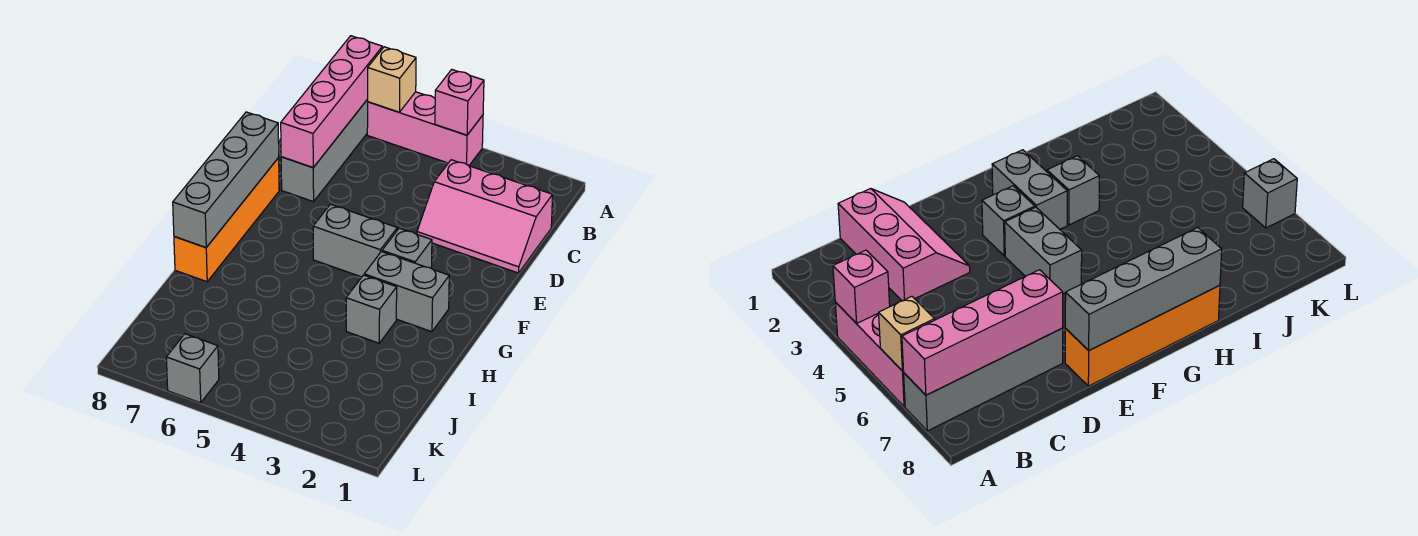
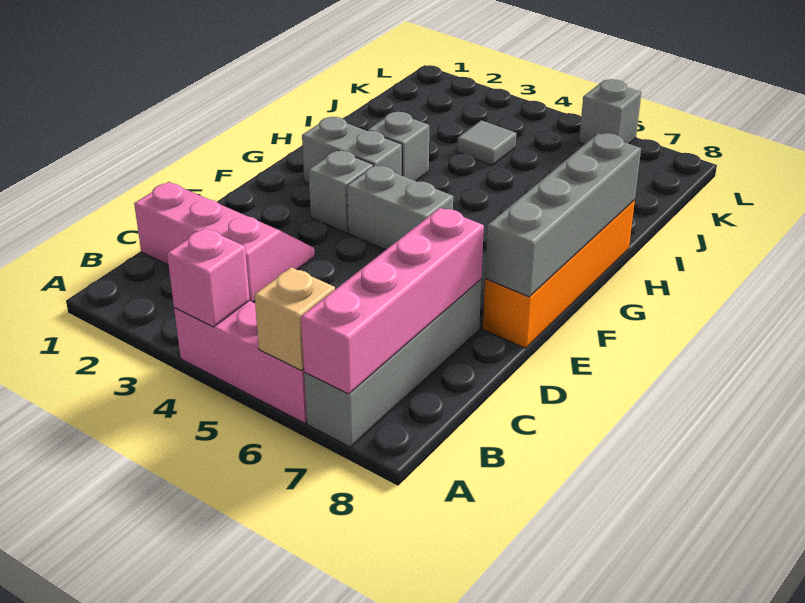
none -> grey tile J4 level 1

